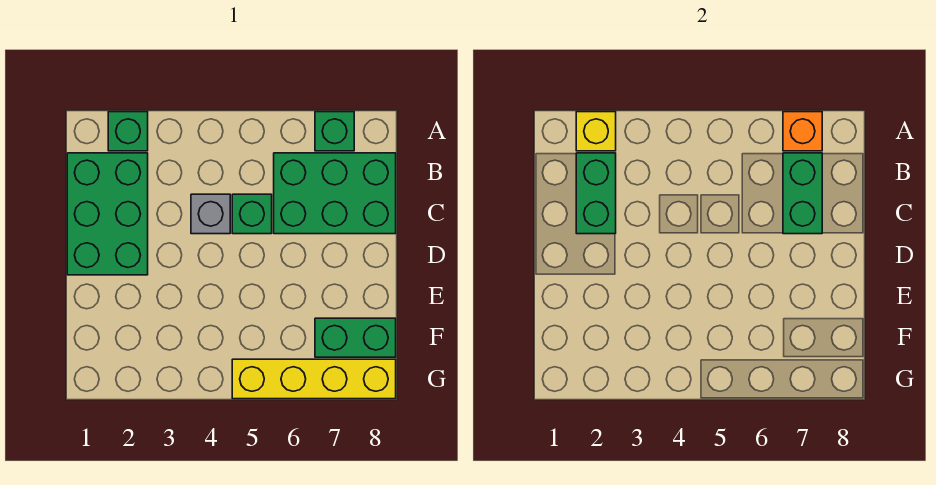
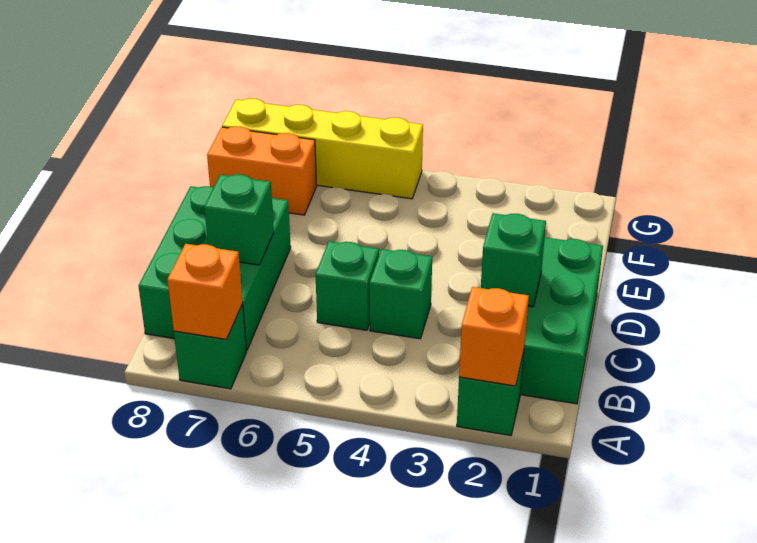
yellow brick A2 level 2 -> orange brick A2 level 2
green brick B2:C2 level 2 -> green brick C2 level 2
green brick B6:C8 level 1 -> green brick B7:D8 level 1
green brick B7:C7 level 2 -> green brick C7 level 2
grey brick C4 level 1 -> green brick C4 level 1
green brick F7:F8 level 1 -> orange brick F7:F8 level 1

